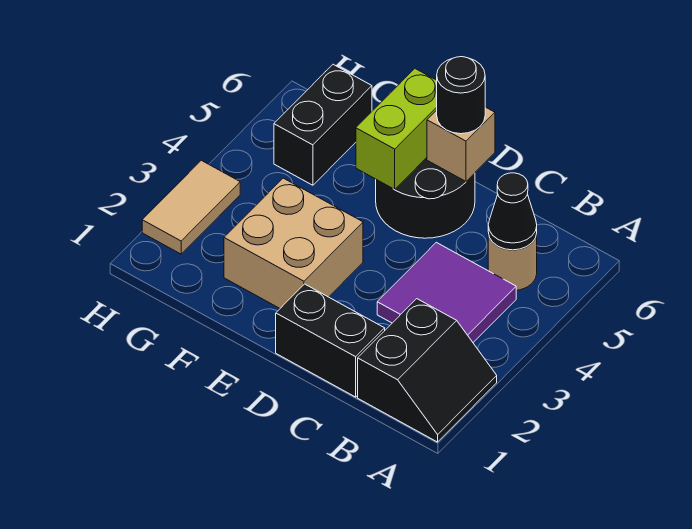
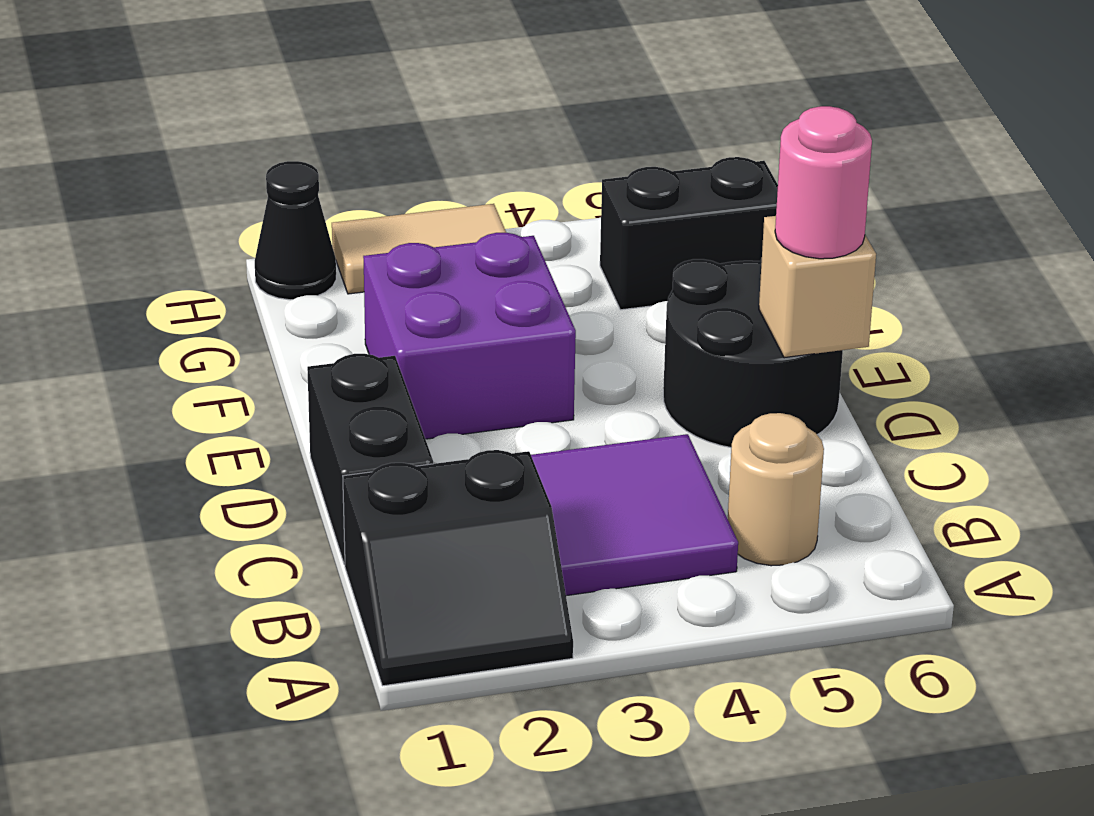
black cone B5 level 2 -> black cone H1 level 1
black round brick D6 level 3 -> pink round brick D6 level 3
tan brick E2:F3 level 1 -> purple brick E2:F3 level 1
lime brick E5:E6 level 2 -> none

